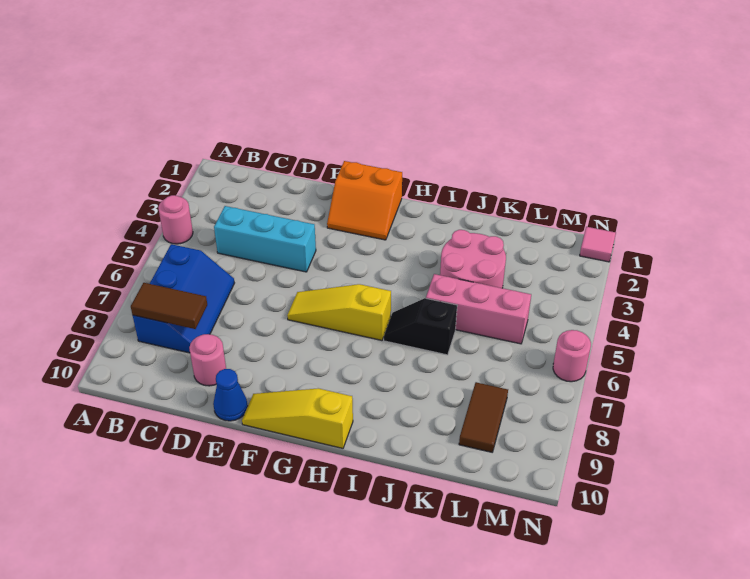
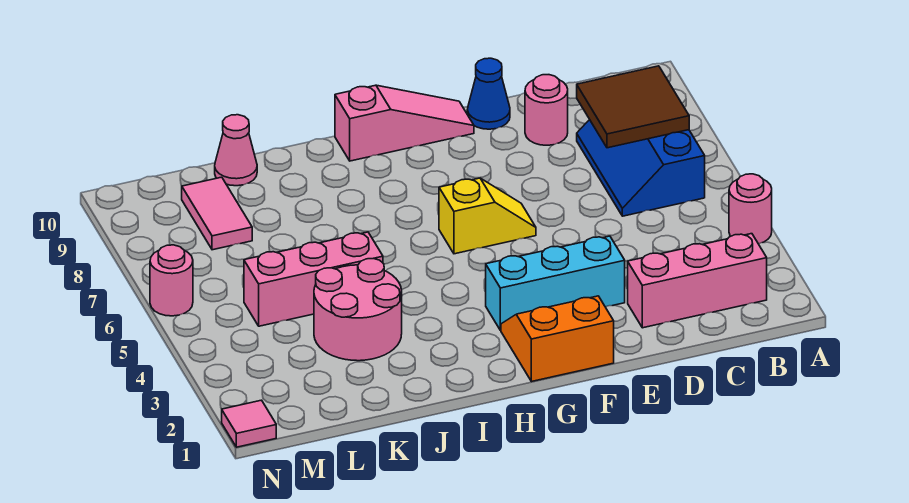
none -> pink brick B2:D2 level 1
brown tile B8:C8 level 2 -> brown tile B7:C8 level 2
cyan brick C4:E4 level 1 -> cyan brick E3:G3 level 1
yellow slope F6:H6 level 1 top H -> yellow slope F6:G6 level 1 top G
yellow slope F10:H10 level 1 top H -> pink slope F10:H10 level 1 top H
black slope I6:J6 level 1 top J -> none
none -> pink cone K10 level 1
brown tile L8:L9 level 1 -> pink tile L8:L9 level 1

